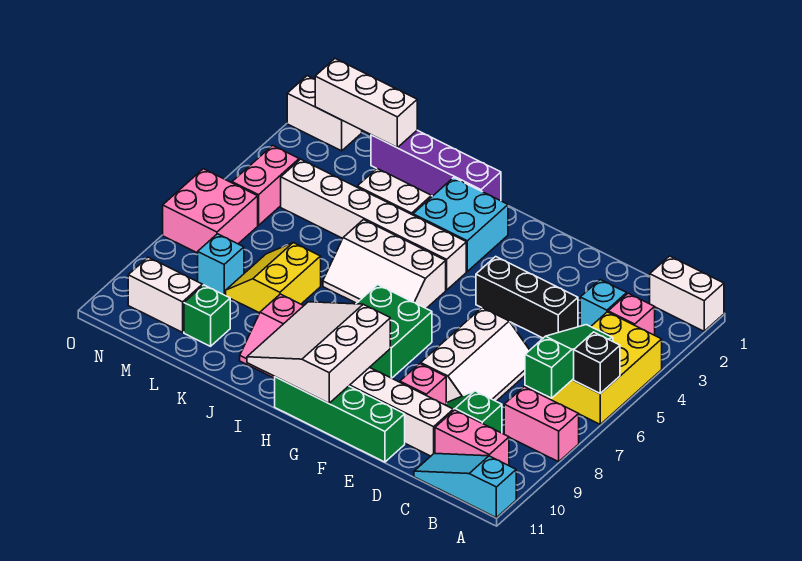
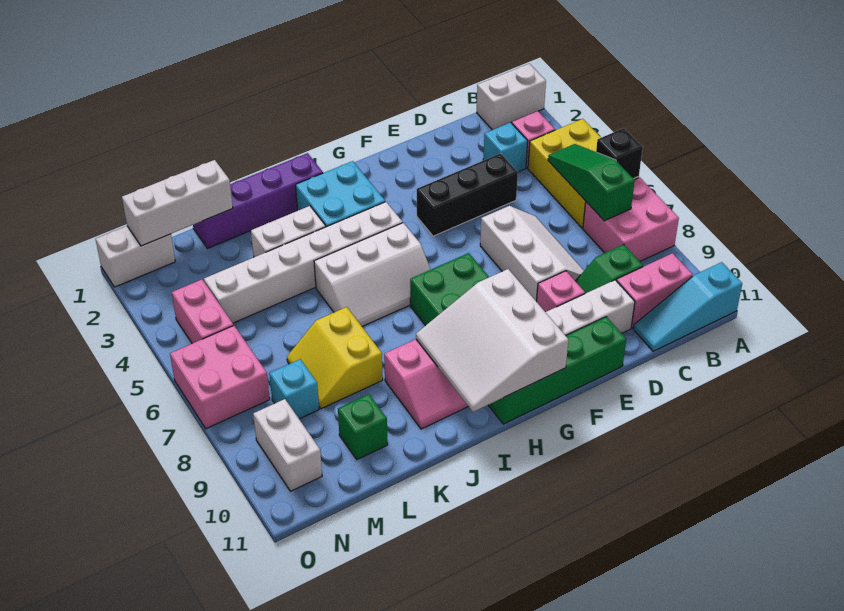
pink brick A8:B8 level 1 -> pink brick A7:B8 level 1
white brick M10:N10 level 1 -> white brick N9:N10 level 1

